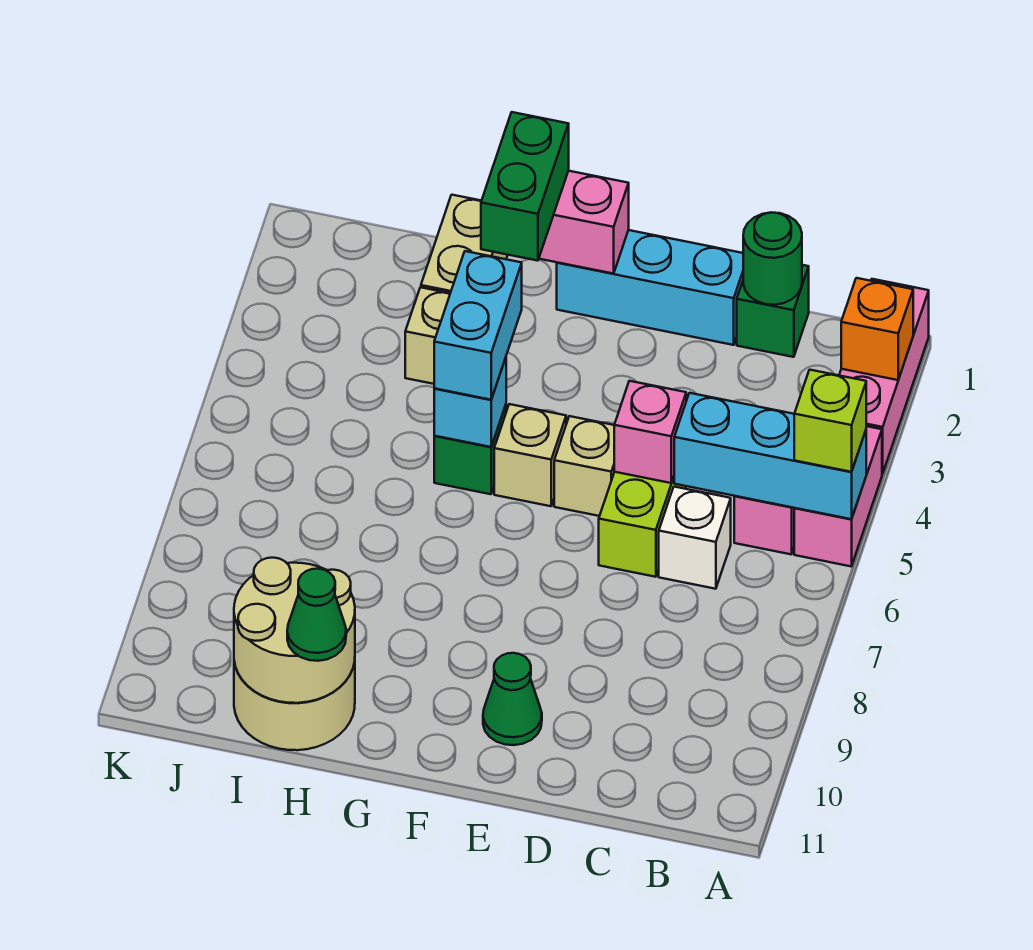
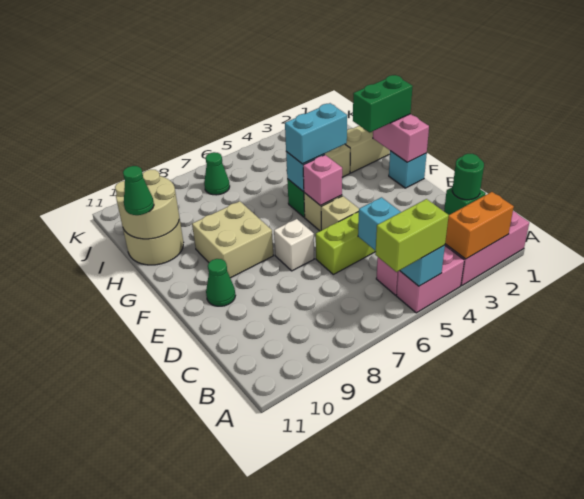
orange brick A2 level 2 -> orange brick A2:A3 level 2
lime brick A5 level 3 -> lime brick A5:A6 level 3
white brick C6 level 1 -> white brick E7 level 1
cyan brick D1:F1 level 1 -> cyan brick F1 level 1
pink brick D5 level 2 -> pink brick F5 level 2
none -> tan brick F8:G9 level 1
none -> green cone J7 level 1

